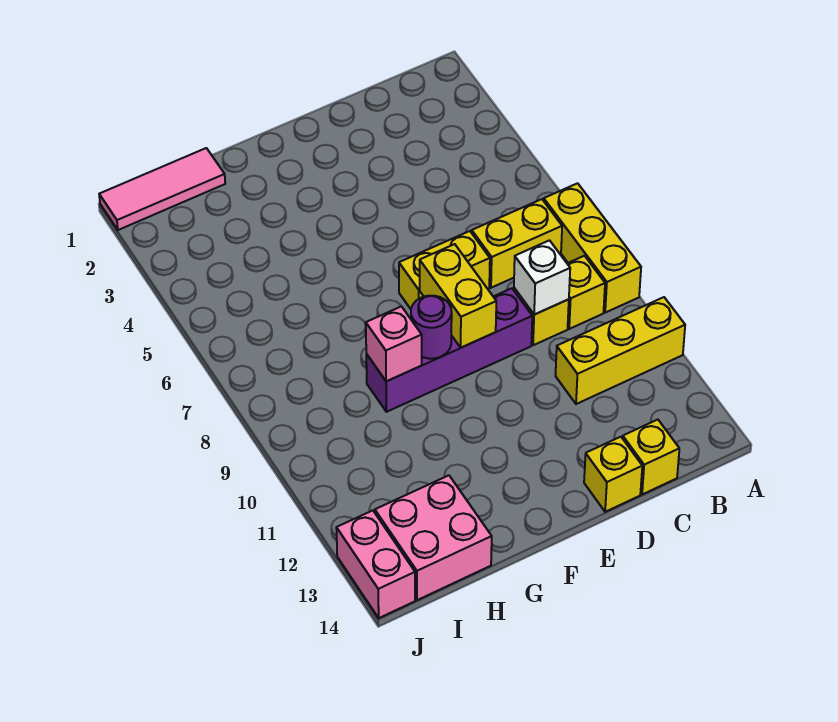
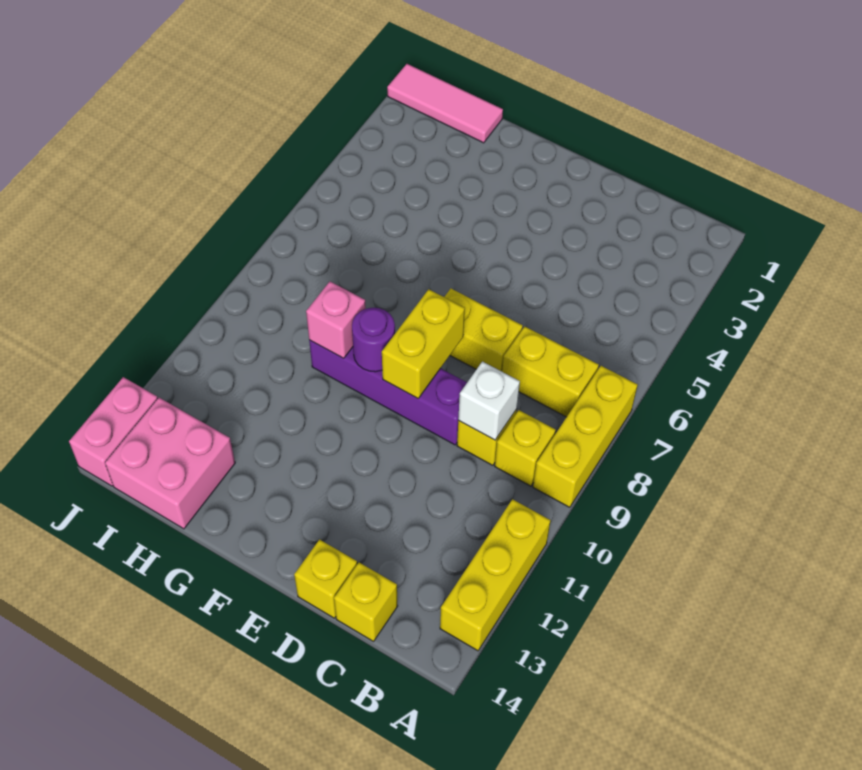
yellow brick A11:C11 level 1 -> yellow brick A11:A13 level 1

